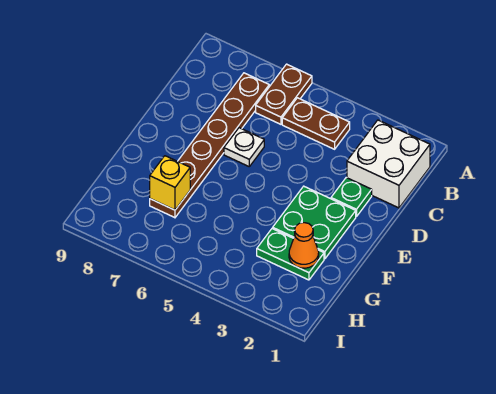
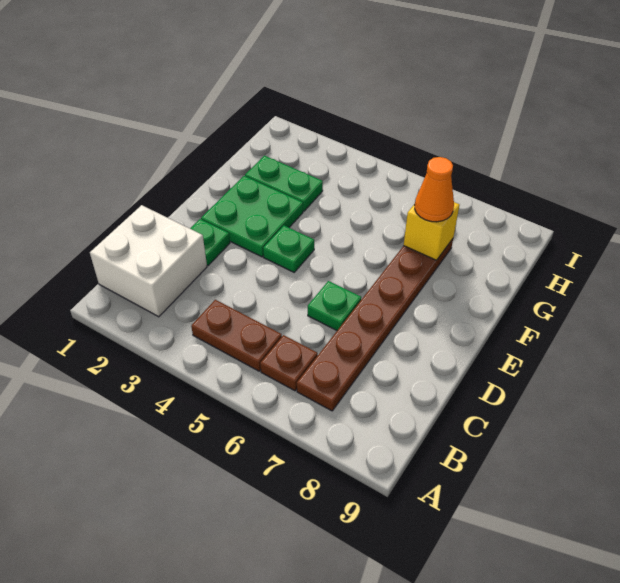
brown plate A6:B6 level 1 -> brown plate B6 level 1
white plate D6 level 1 -> green plate D6 level 1
none -> green plate E4 level 1
orange cone G2 level 2 -> orange cone G7 level 3

